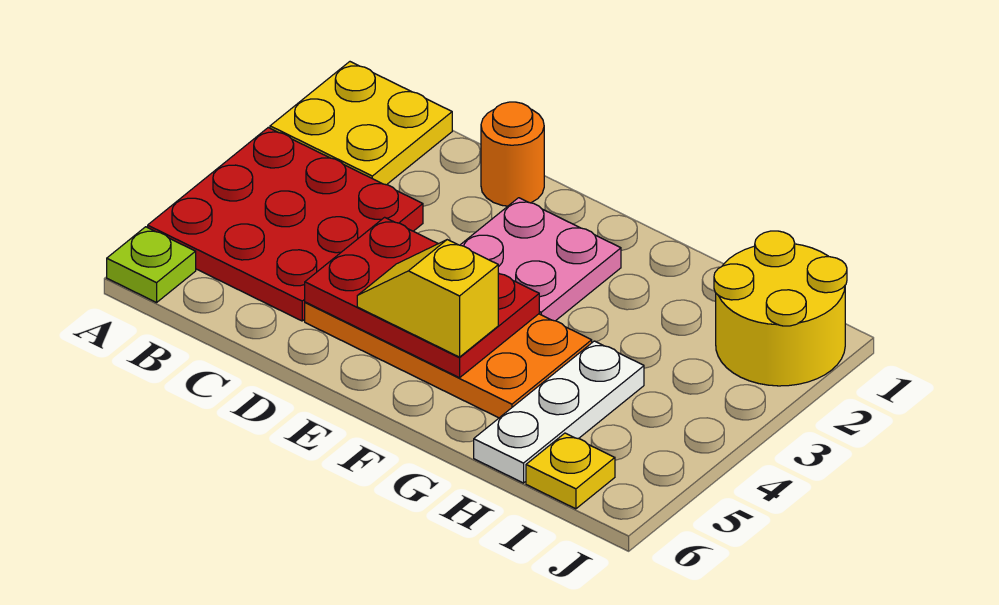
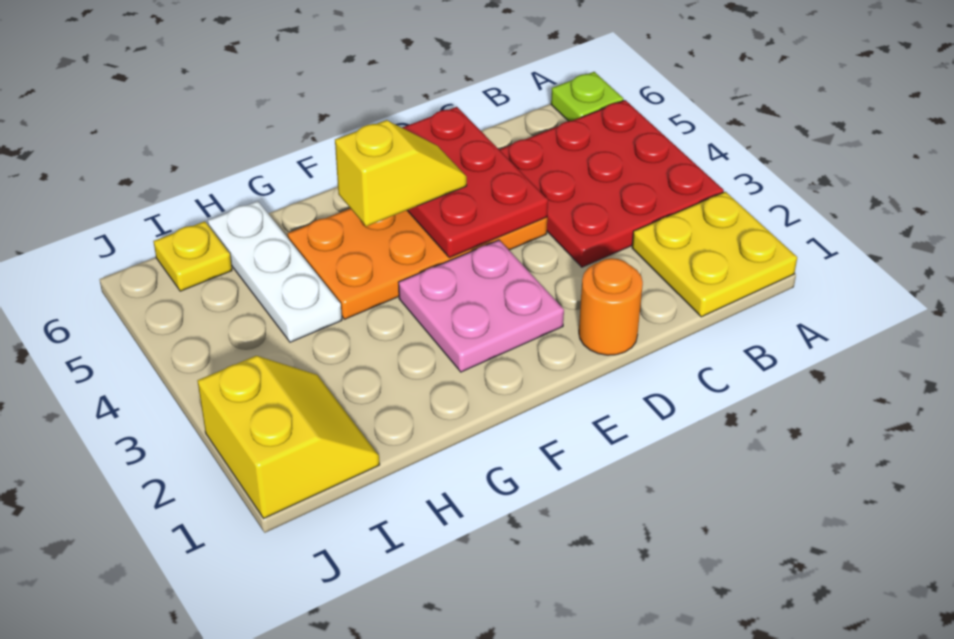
red plate D4:F5 level 2 -> red plate D4:E6 level 2
yellow round brick I1:J2 level 1 -> yellow slope I1:J2 level 1 top J

